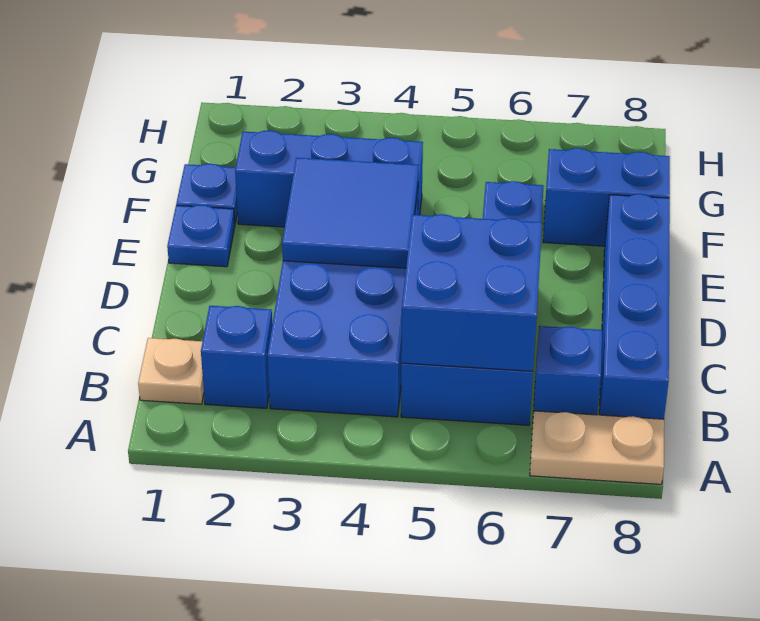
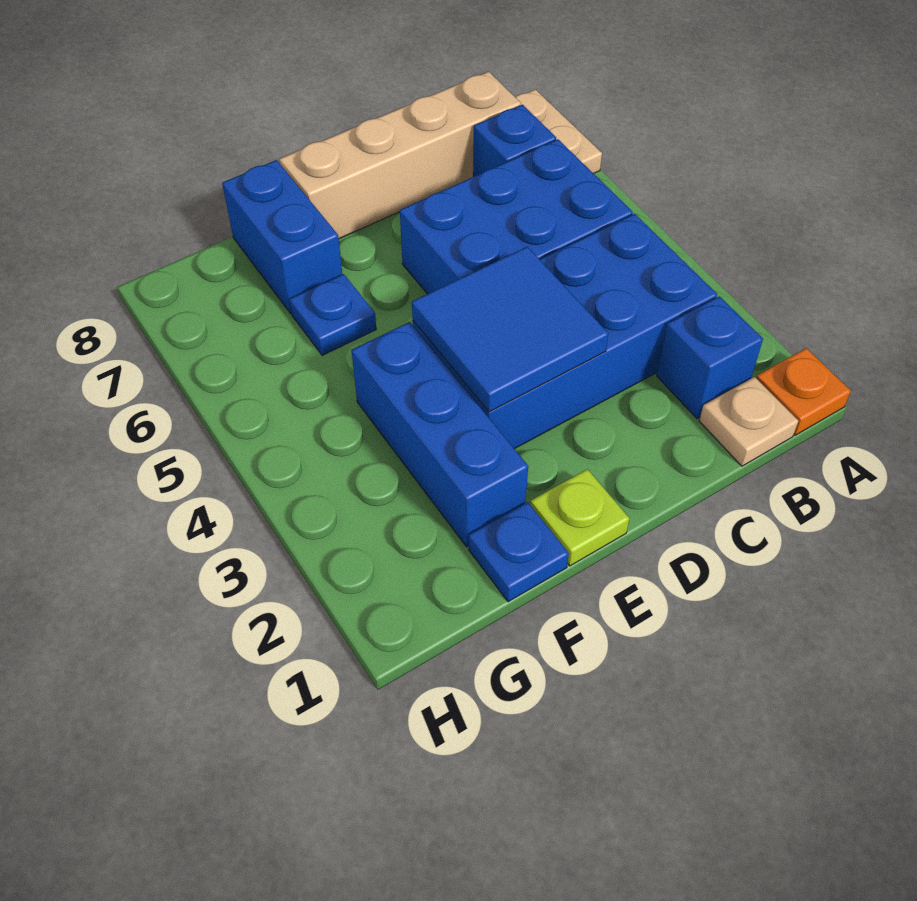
none -> orange plate A1 level 1
blue brick B5:C6 level 2 -> none
blue brick B8:E8 level 1 -> tan brick B8:E8 level 1
blue plate E1 level 1 -> lime plate E1 level 1

